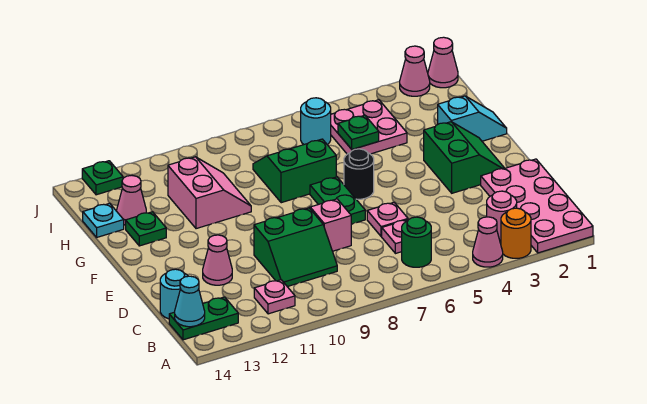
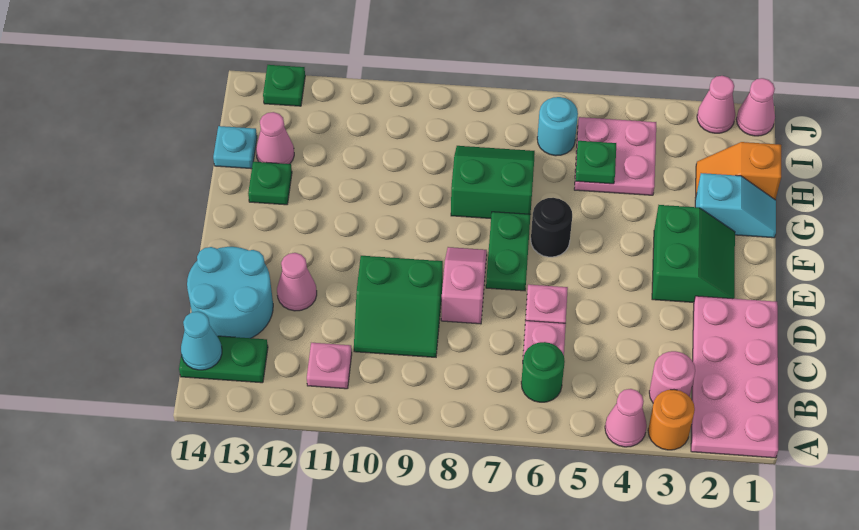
cyan round brick C14 level 1 -> cyan round brick C13:D14 level 1
pink slope G10:H11 level 1 top 11 -> none
none -> orange slope H1:H2 level 1 top 1

